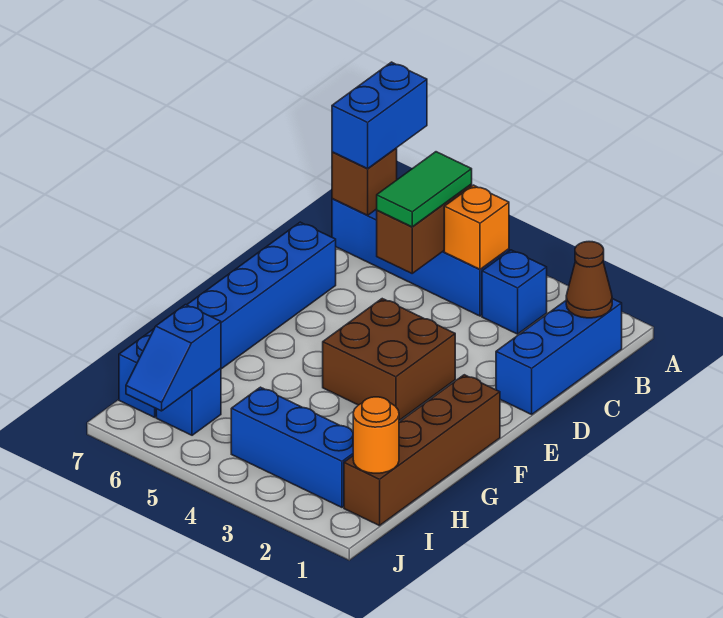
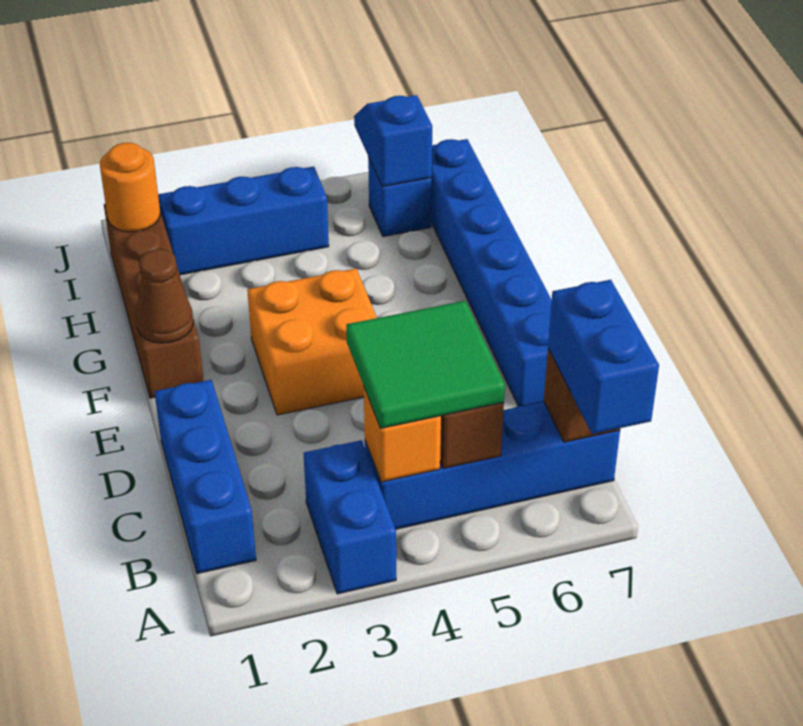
brown cone B1 level 2 -> brown cone F1 level 2
blue brick B3 level 1 -> blue brick A3:B3 level 1
green tile B5:C5 level 3 -> green tile B4:C5 level 3
brown brick E3:F4 level 1 -> orange brick E3:F4 level 1

